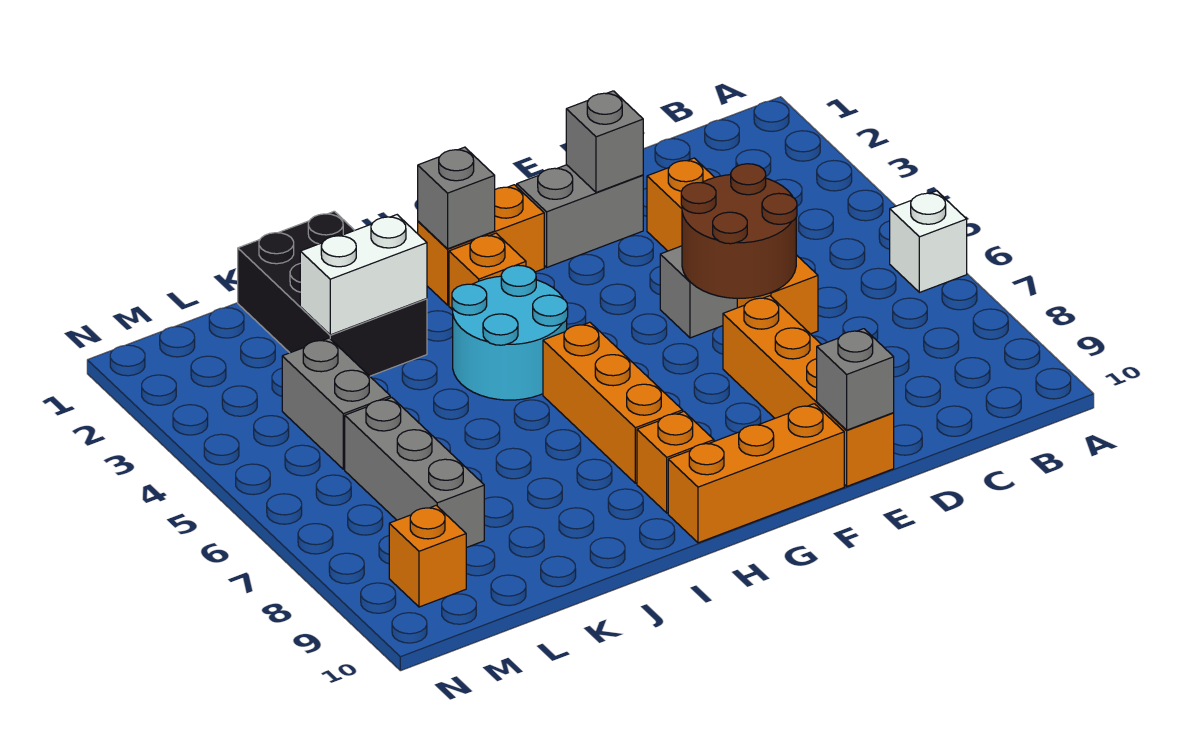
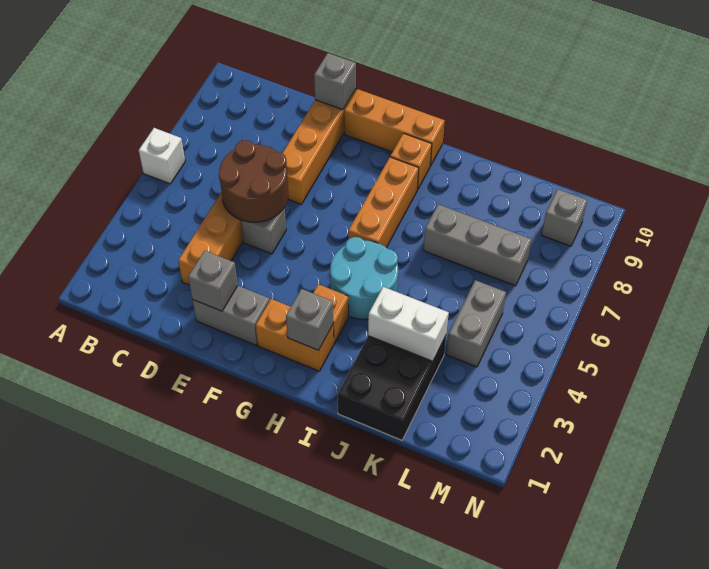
grey brick L6:L8 level 1 -> grey brick J7:L7 level 1
orange brick M9 level 1 -> grey brick M9 level 1

